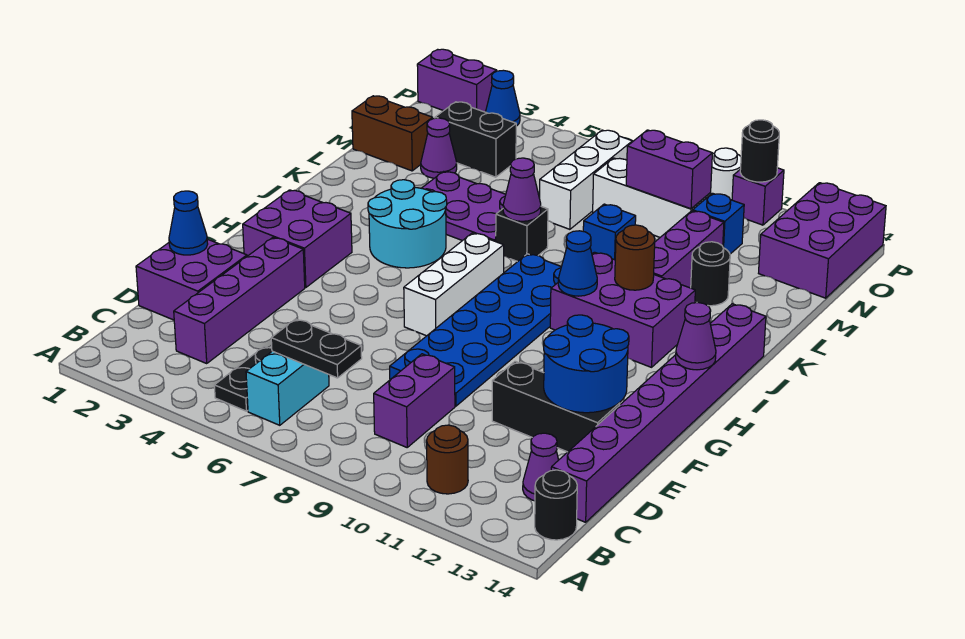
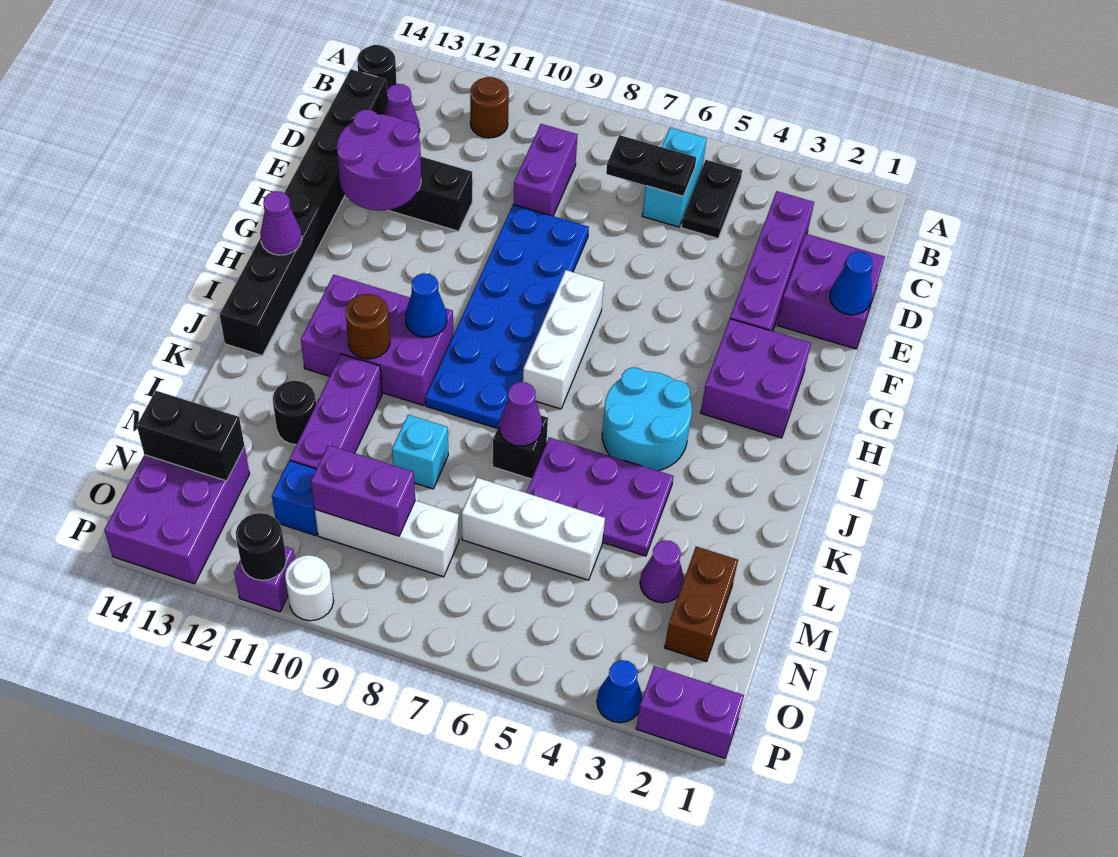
purple brick C14:J14 level 1 -> black brick C14:J14 level 1
blue round brick E12:F13 level 2 -> purple round brick E12:F13 level 2
blue brick L9 level 1 -> cyan brick L9 level 1
brown brick M1:M2 level 1 -> brown brick M2:N2 level 1
white brick M7:O7 level 1 -> white brick M5:M7 level 1
black brick N3:N4 level 1 -> black brick N13:N14 level 2

